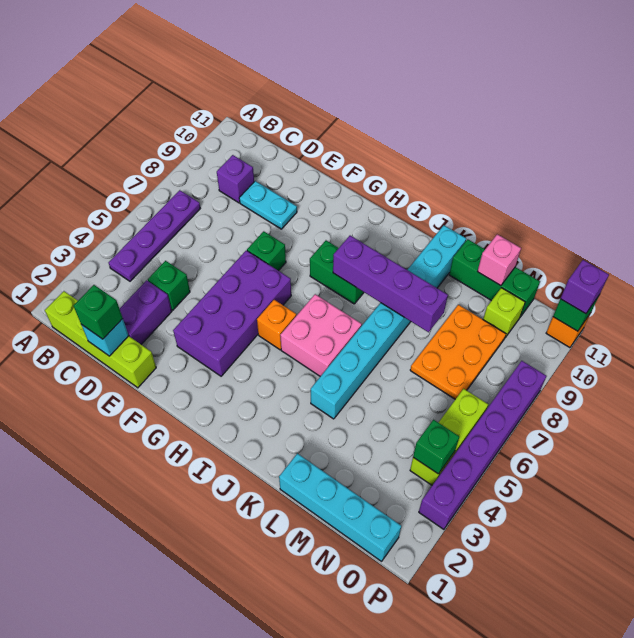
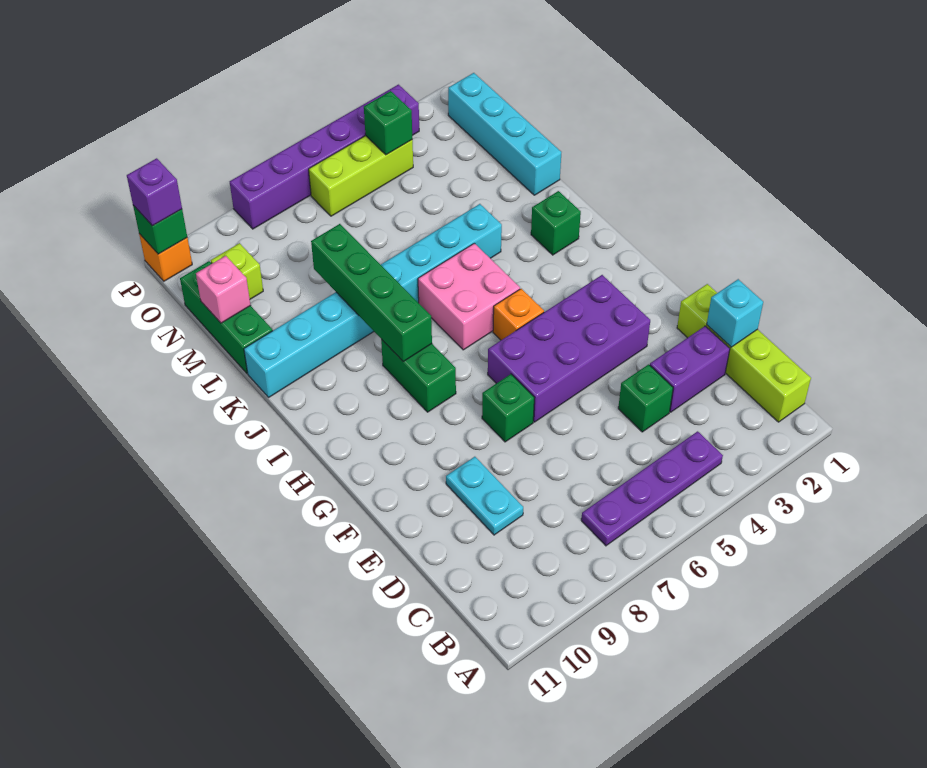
purple brick C9 level 1 -> none
green brick D1 level 3 -> green brick J2 level 1
purple brick I8:L8 level 2 -> green brick I8:L8 level 2
orange plate M7:N9 level 1 -> none

